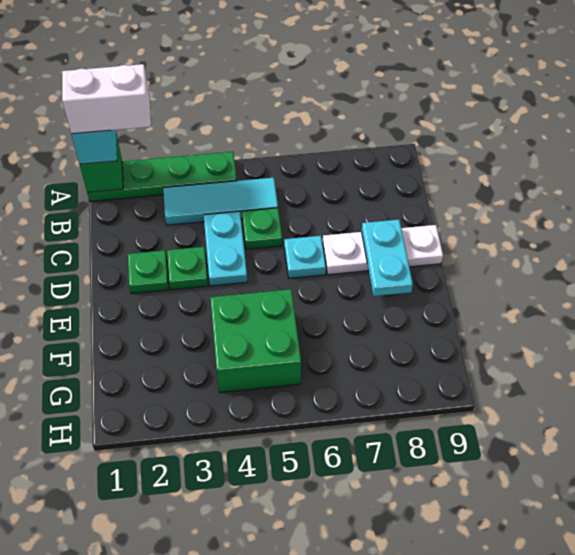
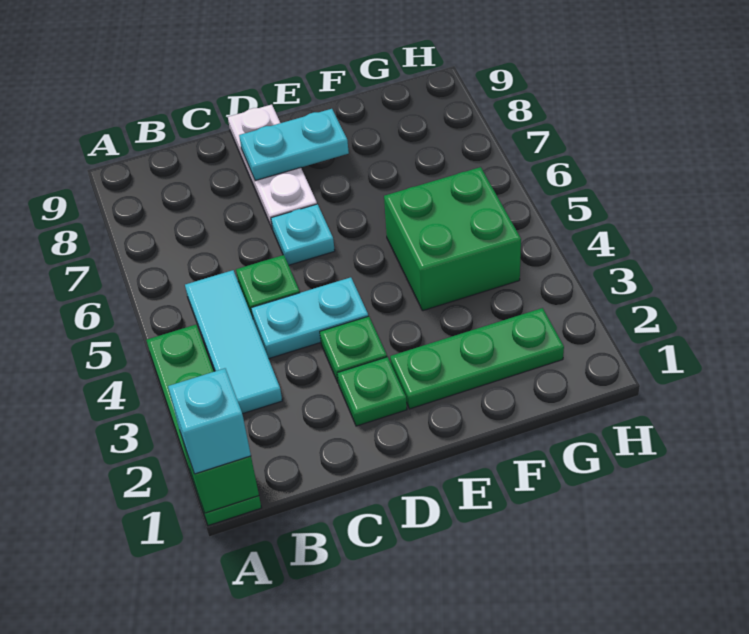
white brick A1:A2 level 4 -> none
none -> green plate E2:G2 level 1

